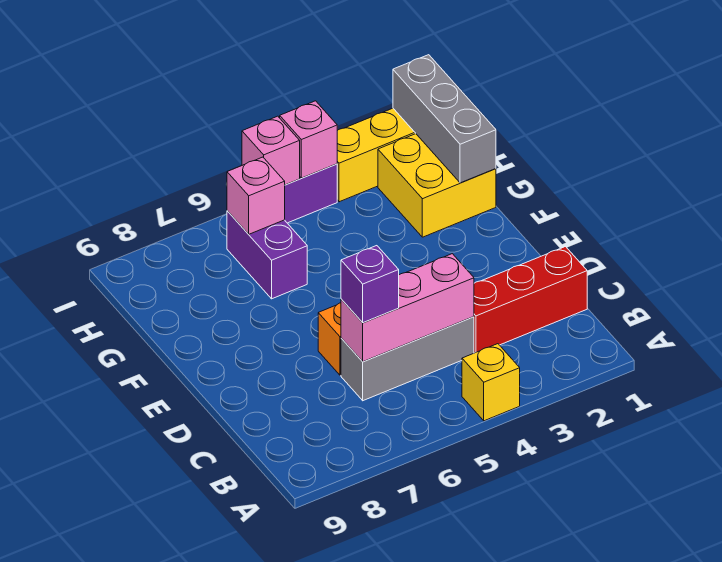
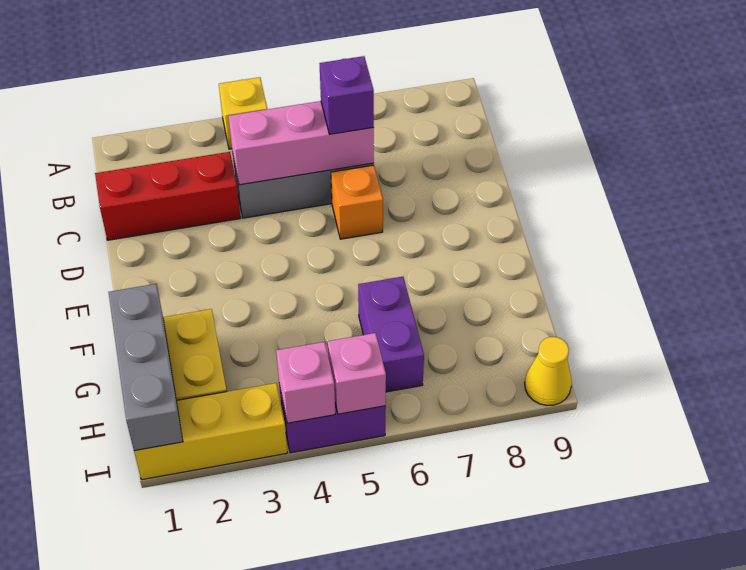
pink brick H6 level 2 -> none
none -> yellow cone I9 level 1

